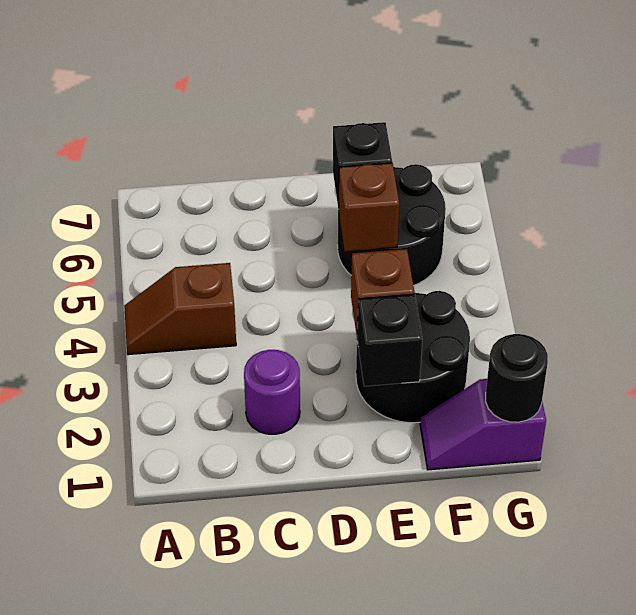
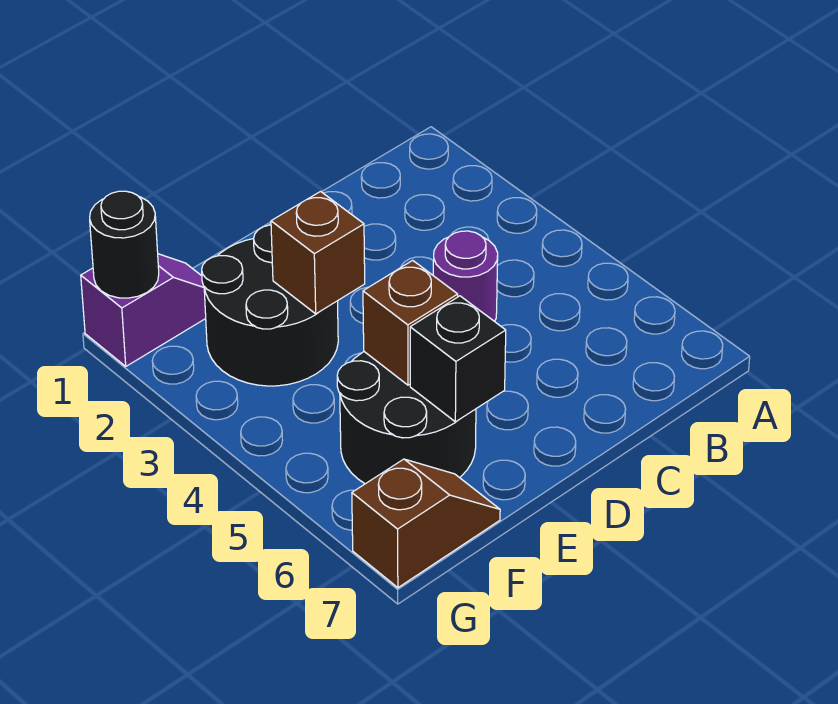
brown slope A4:B4 level 1 top B -> brown slope F7:G7 level 1 top G
purple round brick C2 level 1 -> purple round brick C4 level 1
black brick E2 level 2 -> none

